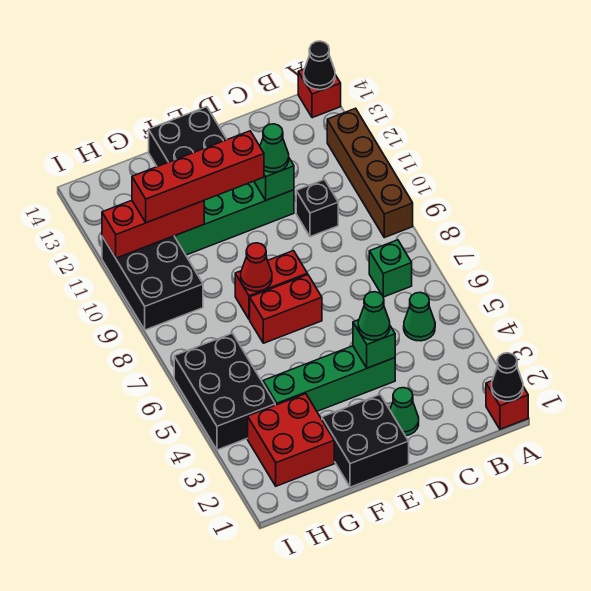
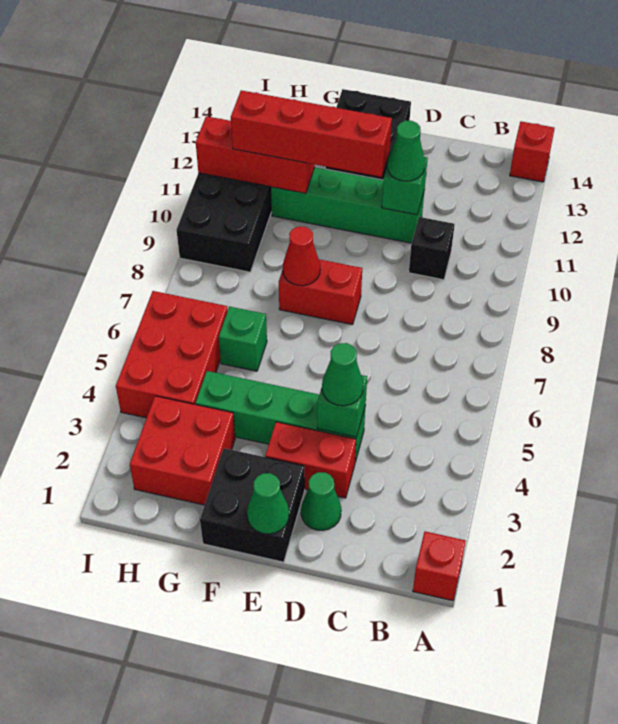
black cone A1 level 2 -> none
brown brick A9:A12 level 1 -> none
black cone A14 level 2 -> none
green cone B5 level 1 -> green cone E1 level 2
green brick B7 level 1 -> green brick G6 level 1
red brick E7:F7 level 1 -> red brick D3:E3 level 1
black brick H4:I6 level 1 -> red brick H4:I6 level 1

